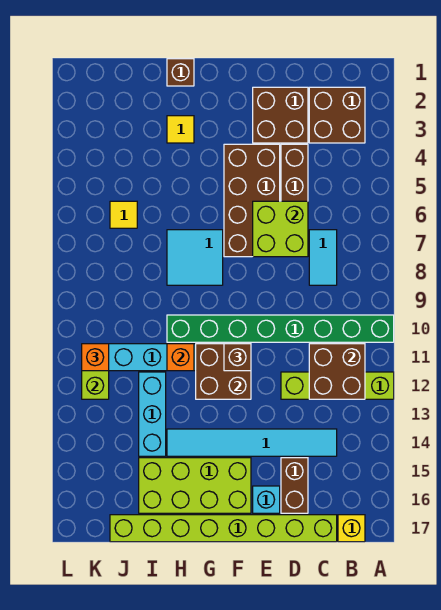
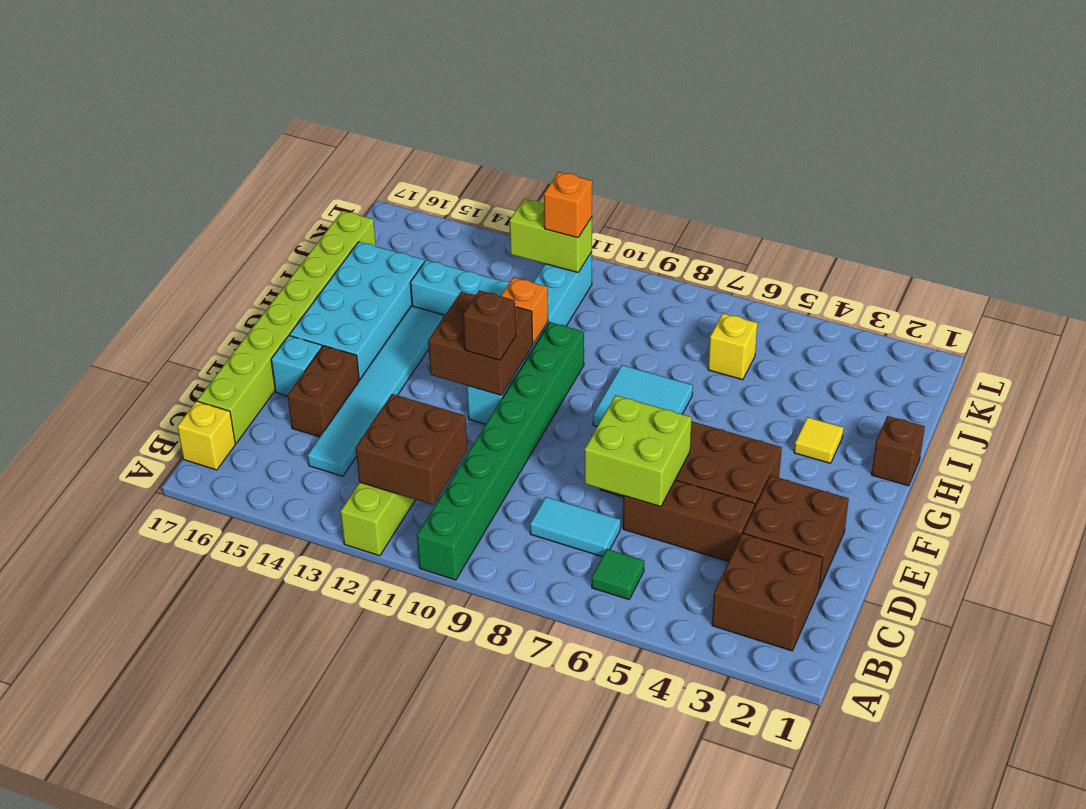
none -> green tile B6 level 1
brown brick D15:D16 level 1 -> brown brick D15:E15 level 1
lime brick F15:I16 level 1 -> cyan brick F15:I16 level 1
yellow tile J6 level 1 -> yellow brick J6 level 1

